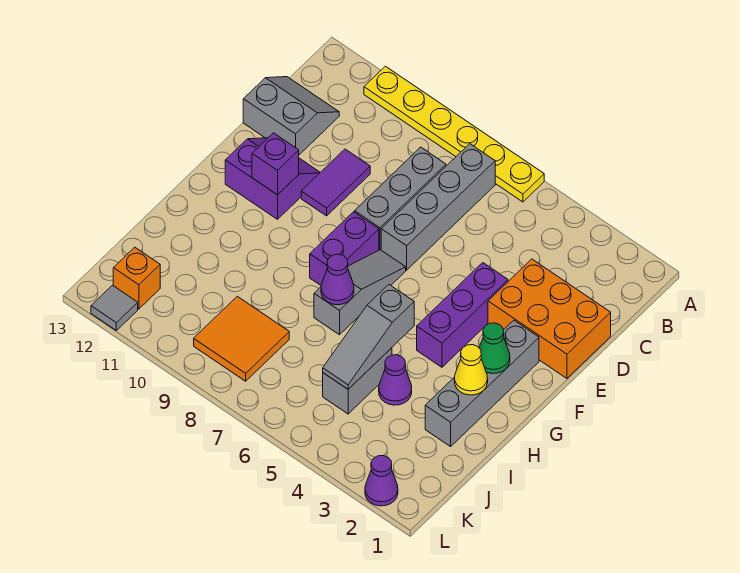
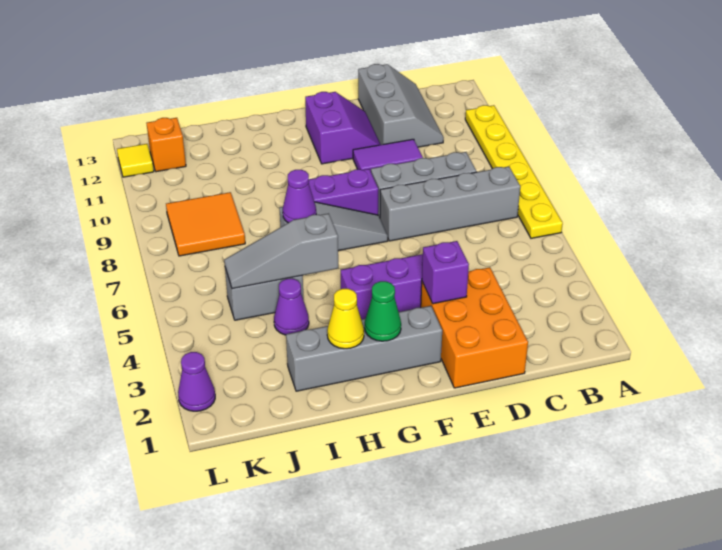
grey slope C12:D13 level 1 top D -> grey slope C11:D13 level 1 top D
purple brick F11 level 2 -> purple brick E3 level 2
grey tile L12 level 1 -> yellow tile L12 level 1

